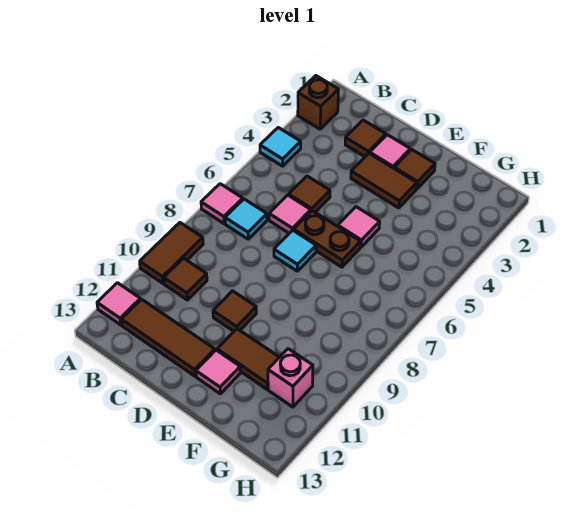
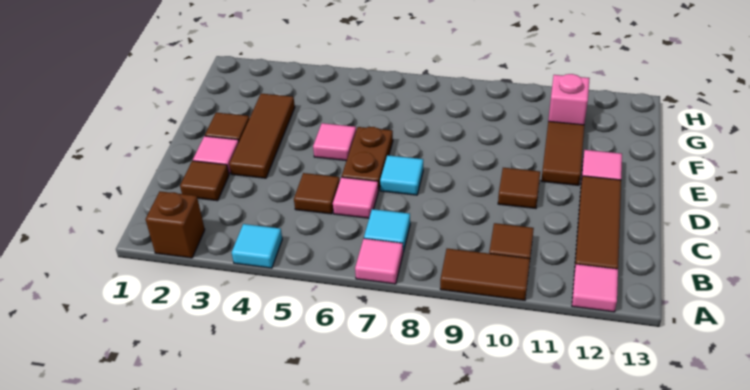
brown tile D3:E3 level 1 -> brown tile D3:F3 level 1

